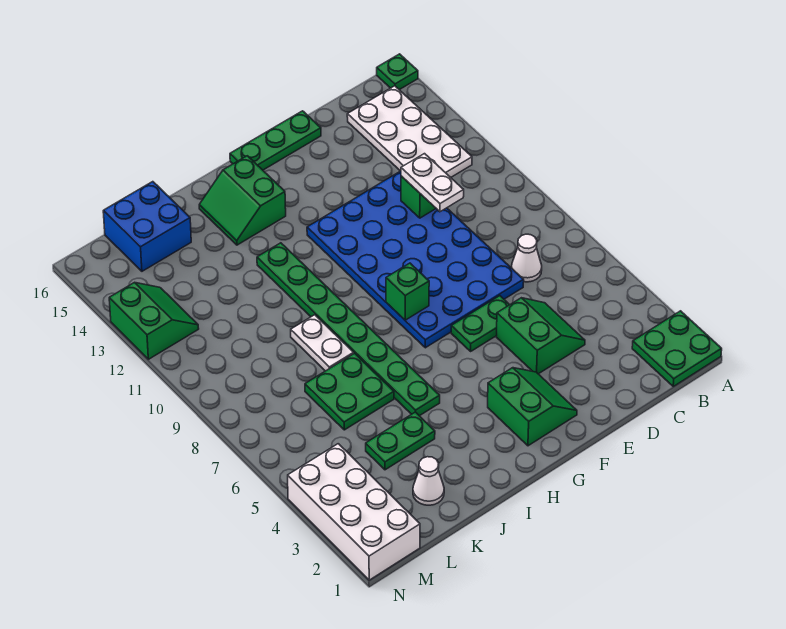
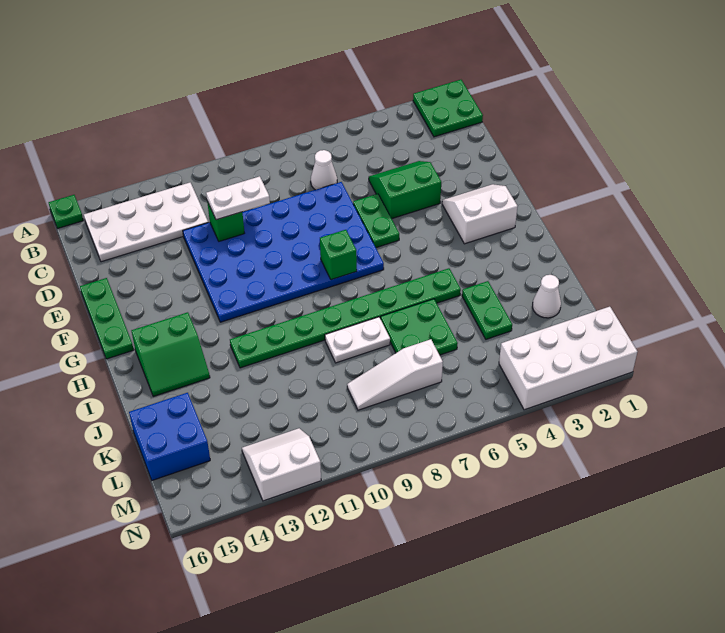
green slope F2:G3 level 1 top G -> white slope F2:G3 level 1 top G
none -> white slope L7:L9 level 1 top 7
green slope M12:N13 level 1 top N -> white slope M12:N13 level 1 top N

